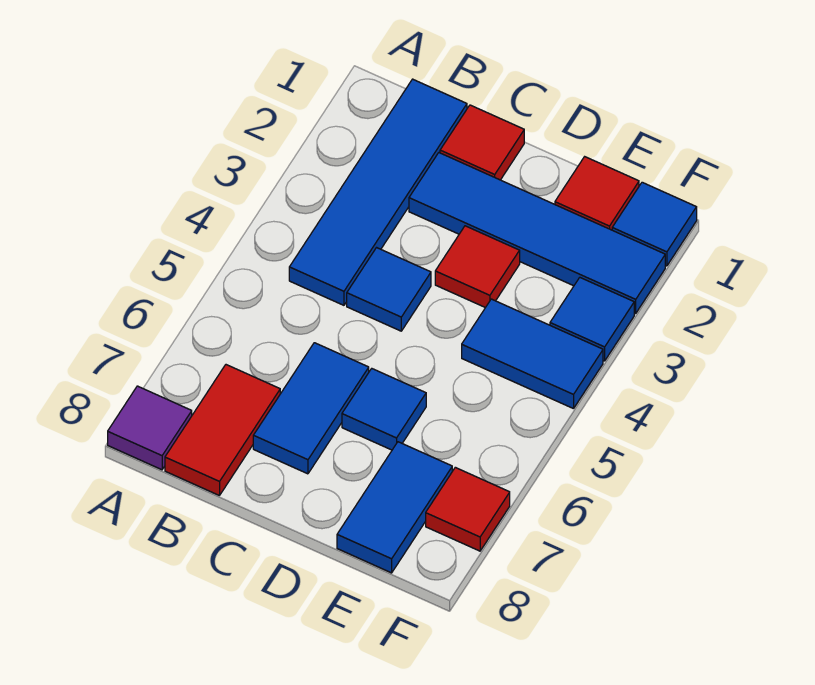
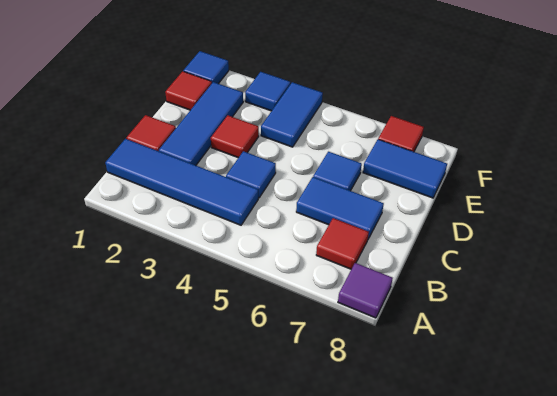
red tile B7:B8 level 1 -> red tile B7 level 1
blue tile C2:F2 level 1 -> blue tile C2:E2 level 1

